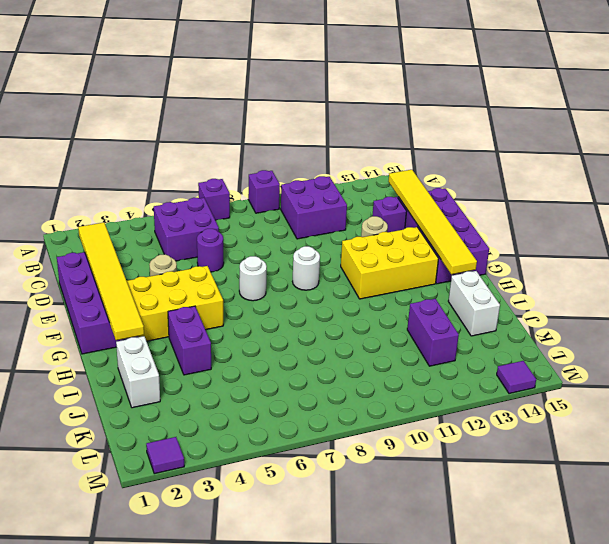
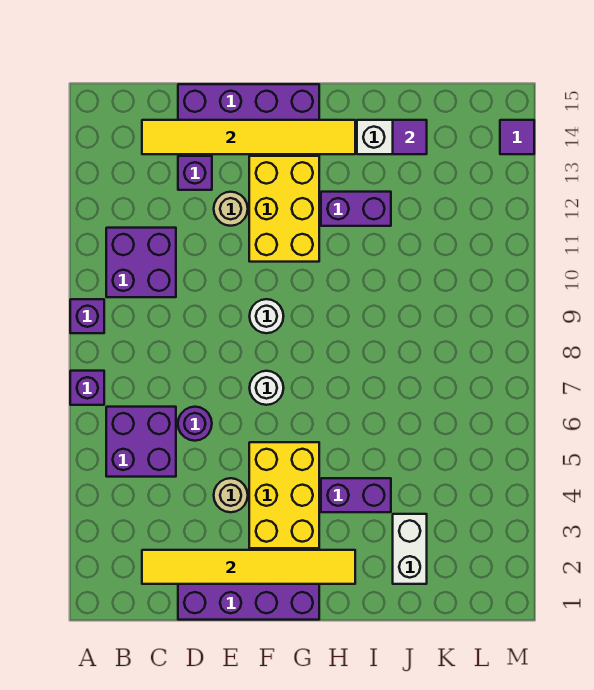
white brick I2:J2 level 1 -> white brick J2:J3 level 1
purple brick J12:K12 level 1 -> purple brick H12:I12 level 1
purple tile M2 level 1 -> purple tile J14 level 2

